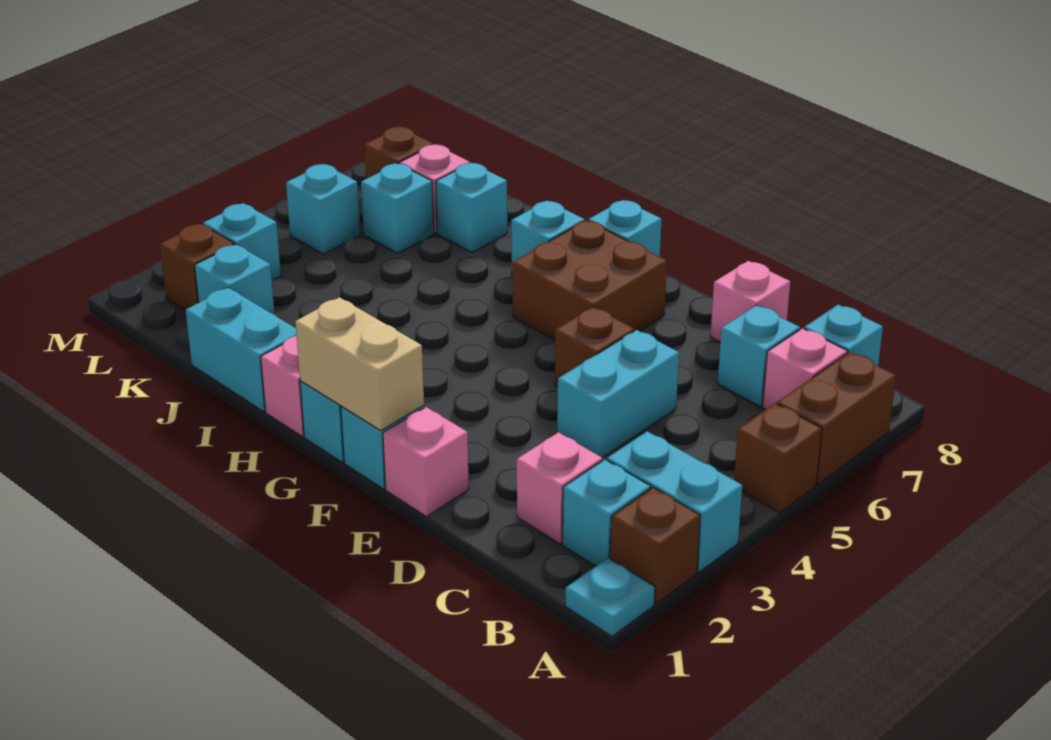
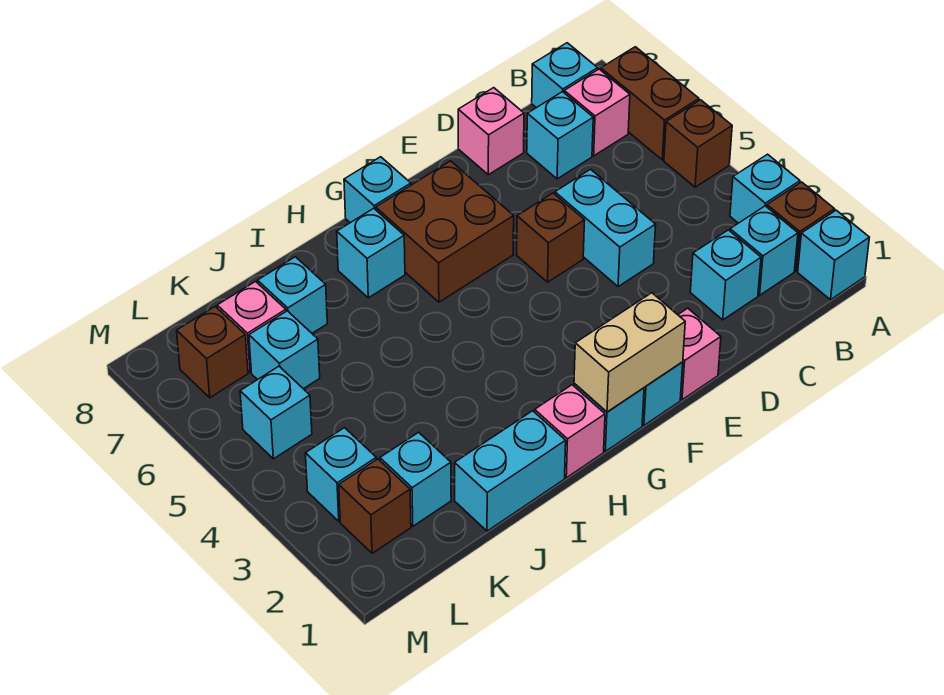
cyan plate A1 level 1 -> cyan brick A1 level 1
cyan brick A3:B3 level 1 -> cyan brick A3 level 1
pink brick C2 level 1 -> cyan brick C2 level 1

